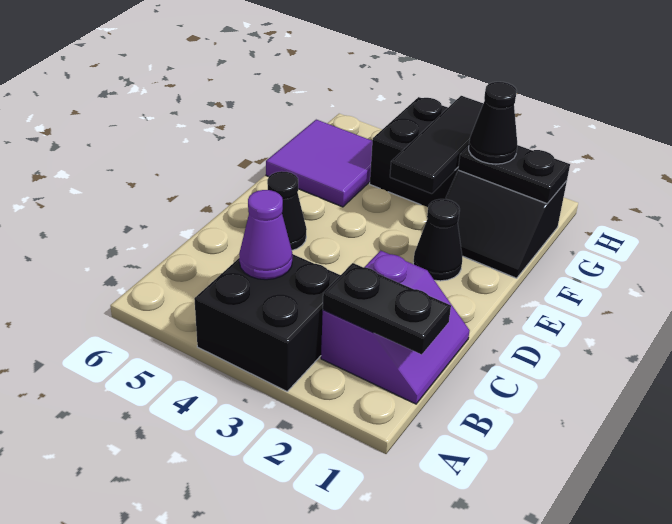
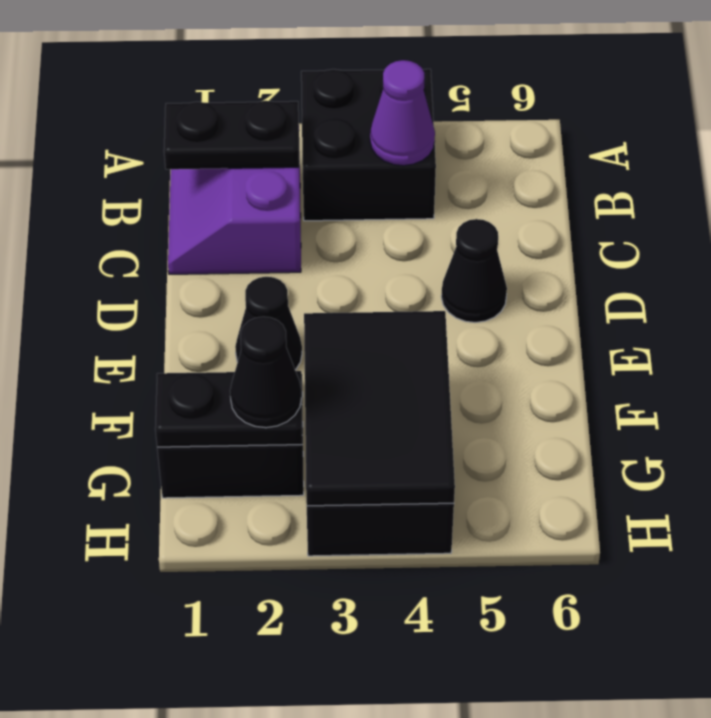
black tile F3:H3 level 2 -> black tile F3:H4 level 2
purple tile F5:G6 level 1 -> none

